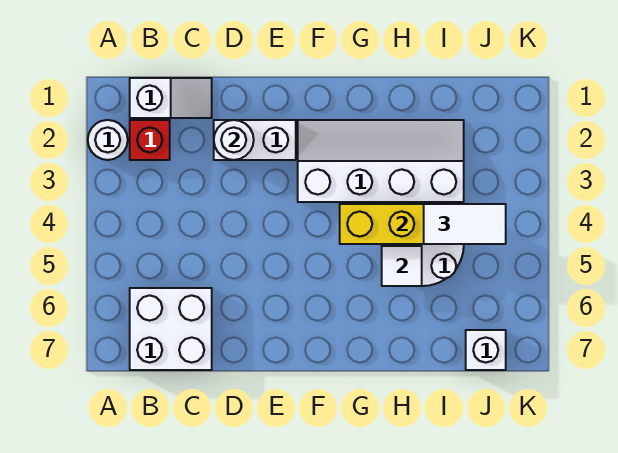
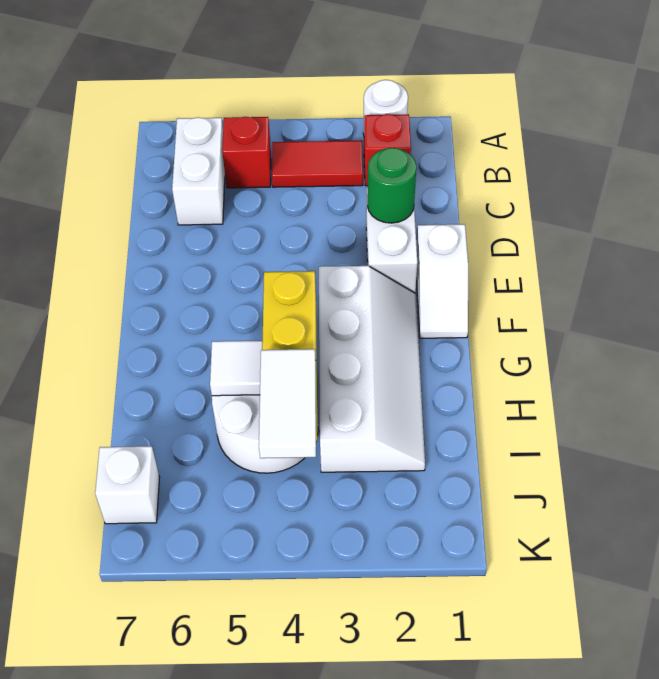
white slope B1:C1 level 1 top B -> white slope E1:F1 level 1 top E
none -> red tile B3:B4 level 1
none -> red brick B5 level 1
white brick B6:C7 level 1 -> white brick B6:C6 level 1
white round brick D2 level 2 -> green round brick D2 level 2

